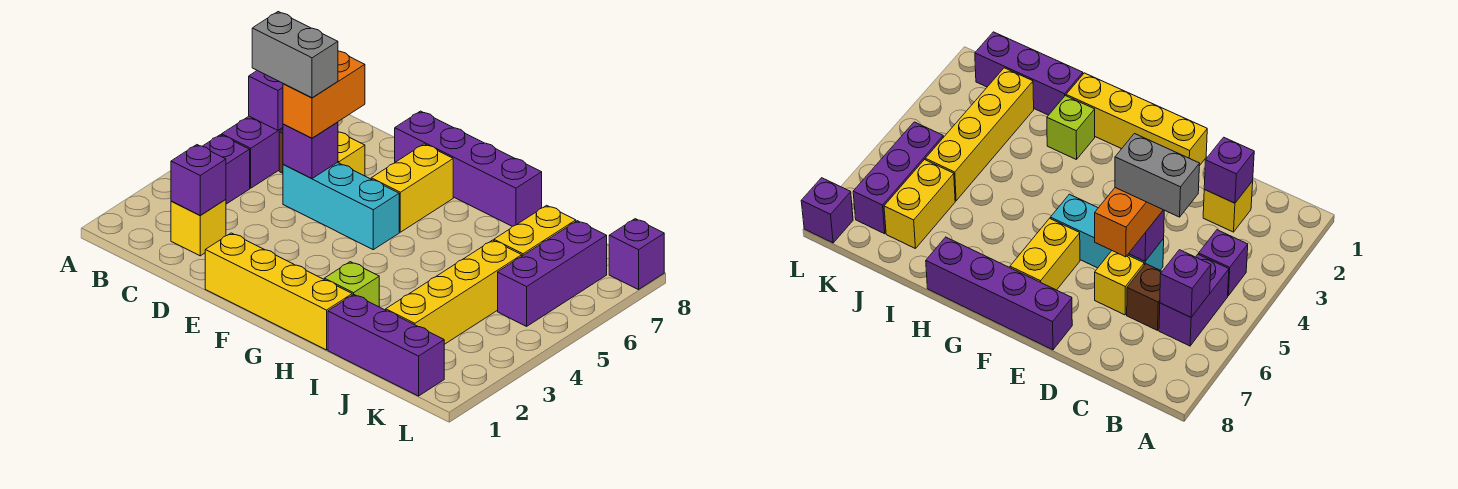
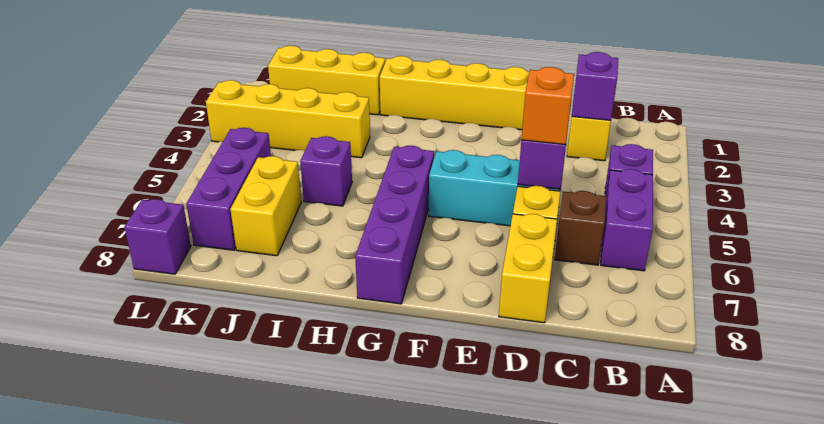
purple brick B6 level 2 -> purple brick I5 level 1
grey brick C5:D5 level 4 -> none
orange brick D5:D6 level 3 -> orange brick D5 level 3
purple brick E8:H8 level 1 -> purple brick G5:G8 level 1
yellow brick F6:F7 level 1 -> yellow brick D7:D8 level 1
lime brick H2 level 1 -> none
purple brick I1:K1 level 1 -> yellow brick I1:K1 level 1
yellow brick J2:J5 level 1 -> yellow brick I3:L3 level 1

